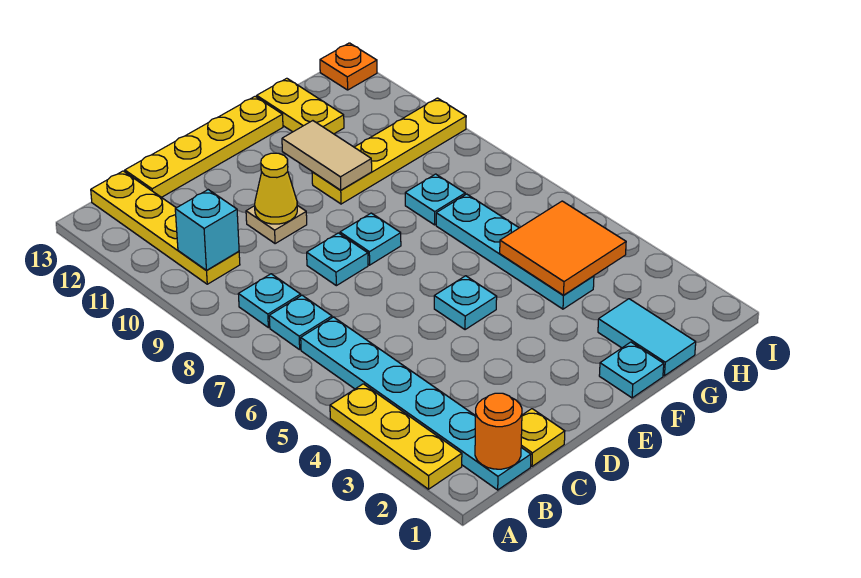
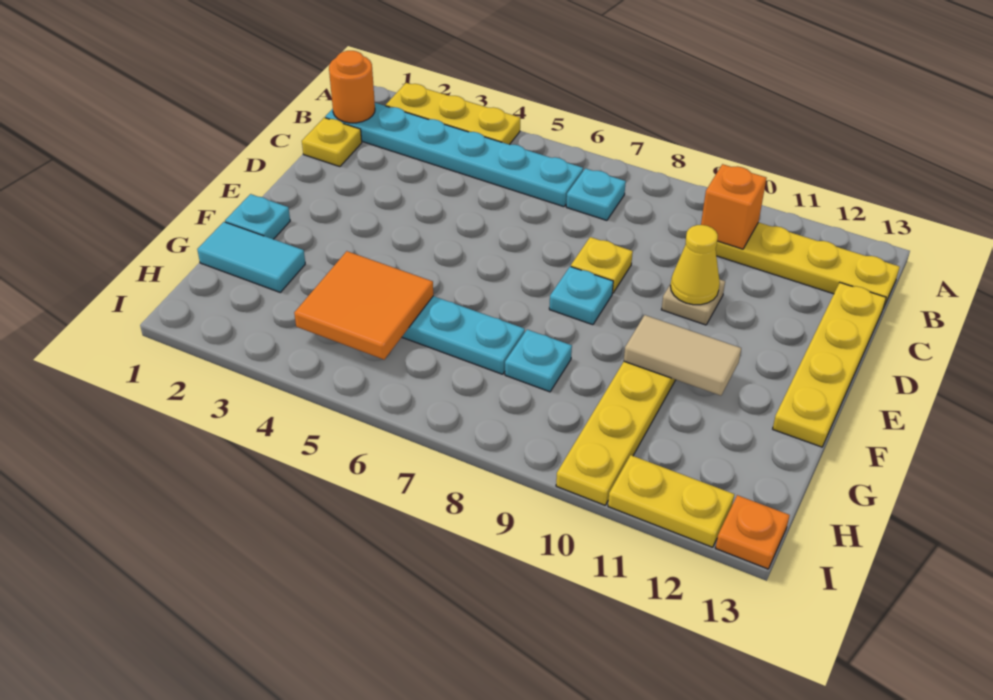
cyan plate B8 level 1 -> none
cyan brick B10 level 2 -> orange brick B10 level 2
cyan plate D8 level 1 -> yellow plate D8 level 1
cyan plate E5 level 1 -> none
yellow plate G12:G13 level 1 -> yellow plate I11:I12 level 1

